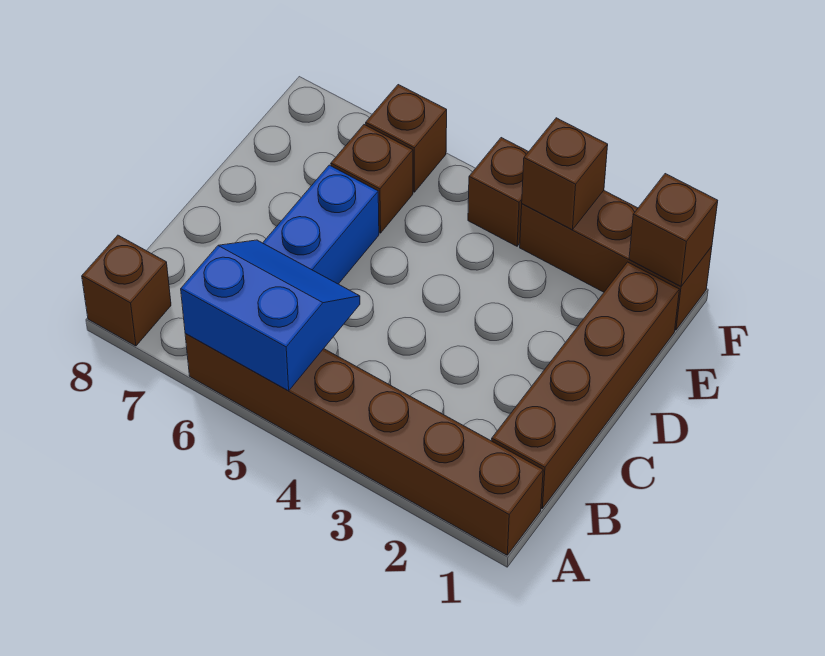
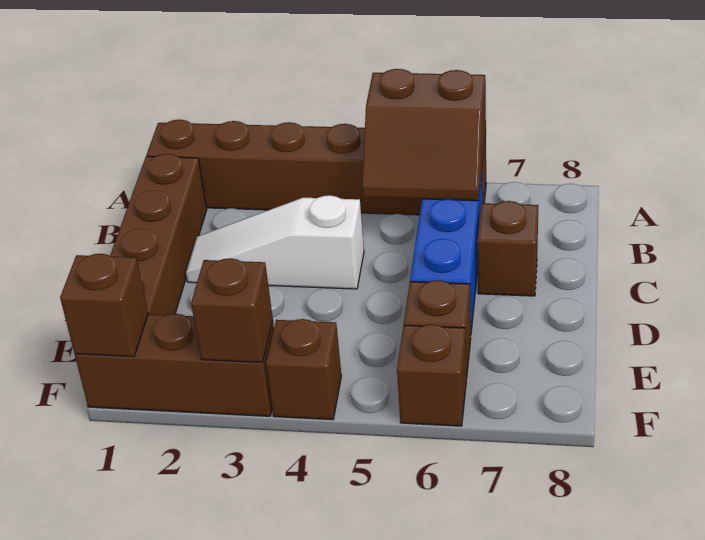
blue slope A5:B6 level 2 top A -> brown slope A5:B6 level 2 top A
brown brick A8 level 1 -> brown brick C7 level 1
none -> white slope C2:C4 level 1 top 4

